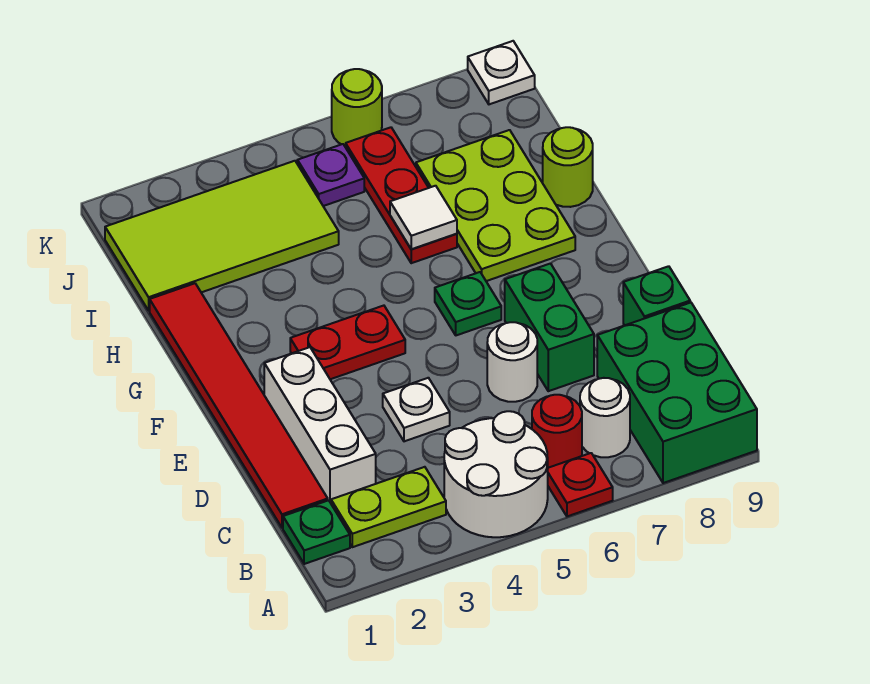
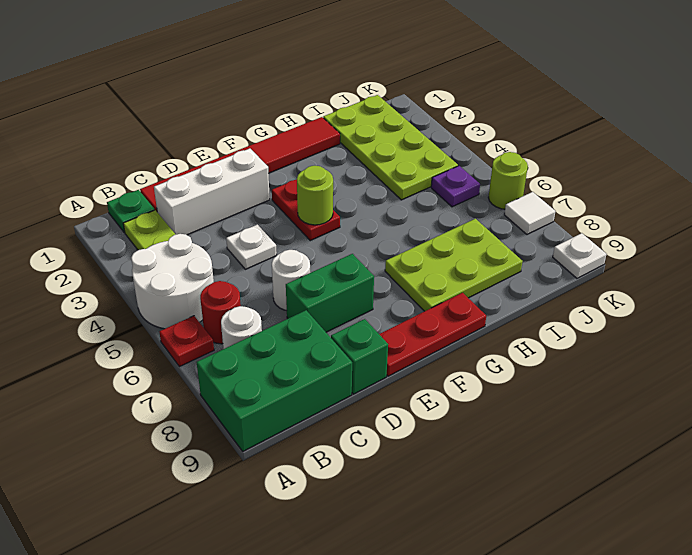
green plate F6 level 1 -> none
red plate H6:J6 level 1 -> red plate E9:G9 level 1
white tile H6 level 2 -> white tile K7 level 1
lime round brick H9 level 1 -> lime round brick F4 level 2
lime tile I1:J4 level 1 -> lime plate I1:J4 level 1

